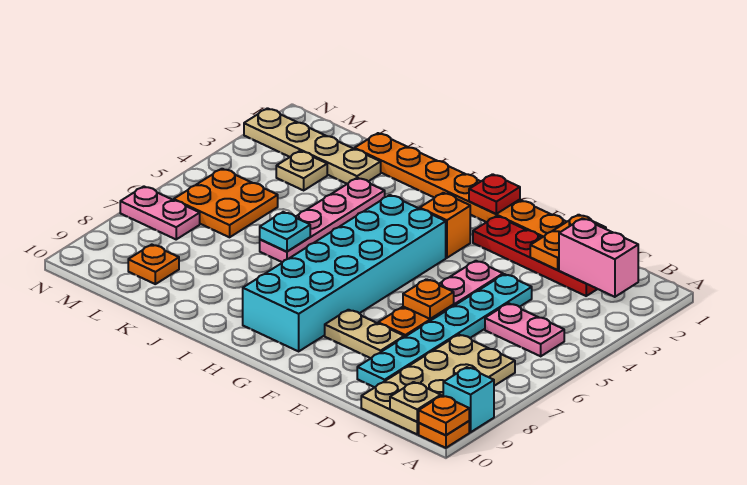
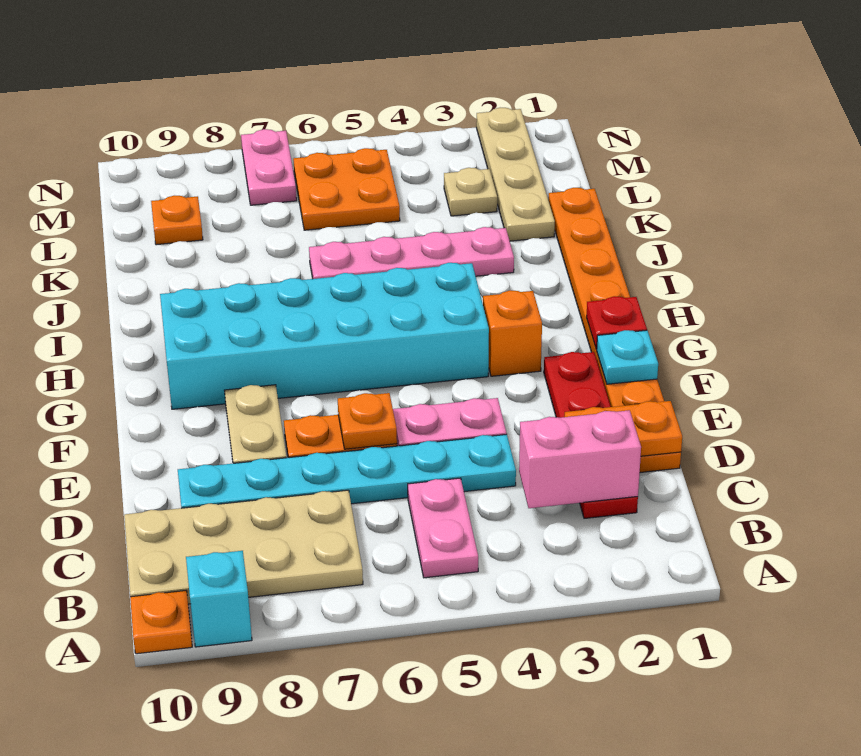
orange plate A10 level 2 -> none
pink brick B2:C2 level 2 -> pink brick C2:C3 level 2
tan plate B10 level 2 -> none
cyan plate J6 level 2 -> cyan plate F1 level 2

